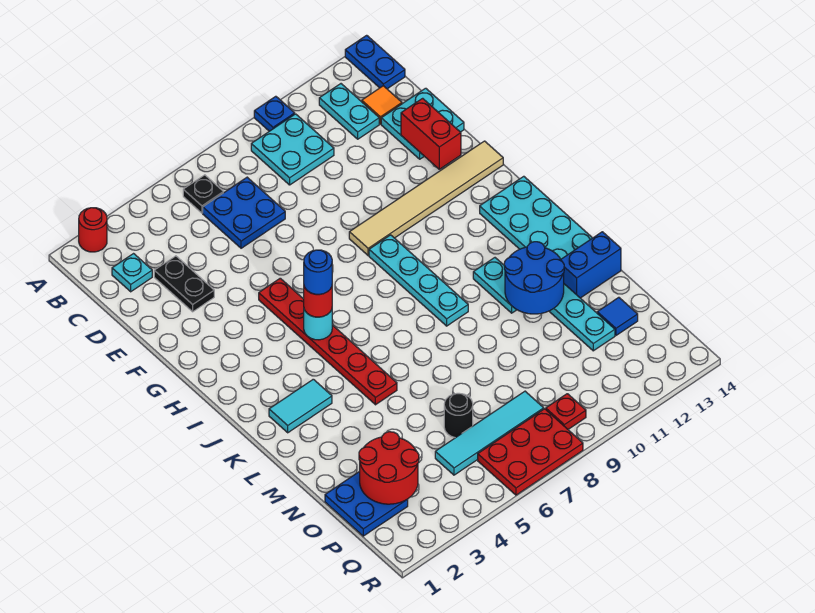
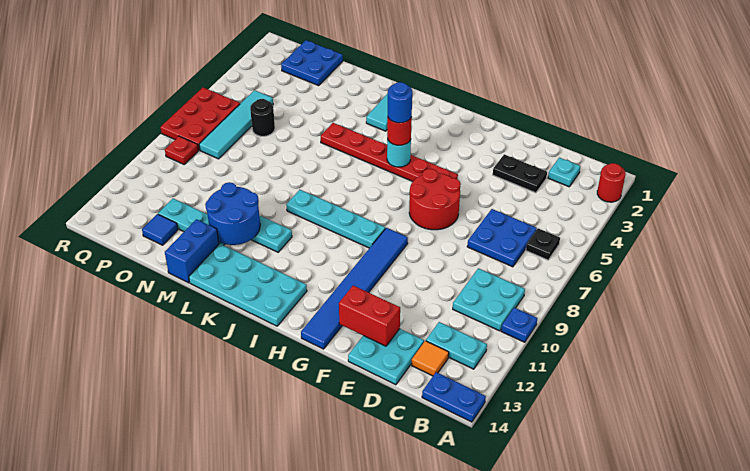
tan tile G9:G14 level 1 -> blue tile G9:G14 level 1
red round brick O2:P3 level 2 -> red round brick F6:G7 level 1

